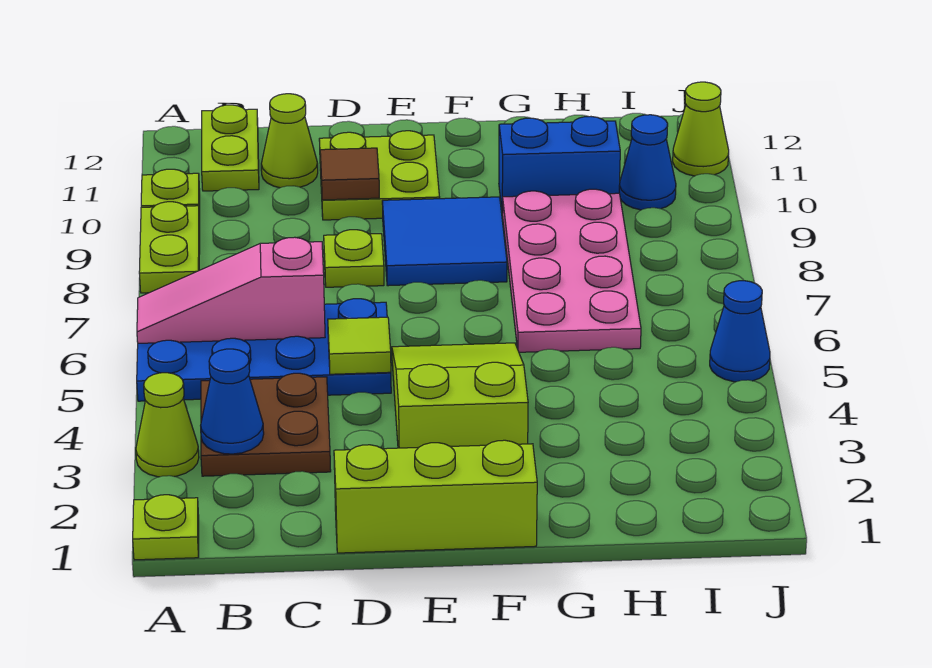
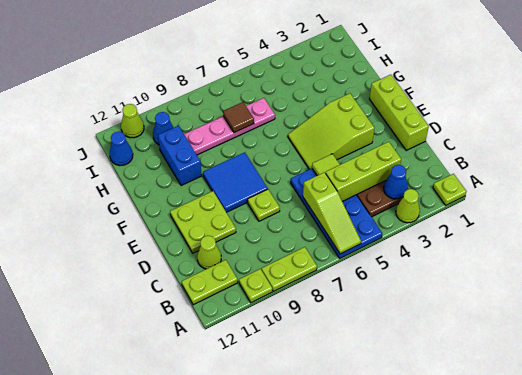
pink slope A6:C6 level 2 top C -> lime slope A6:C6 level 2 top C
none -> lime brick C3:C5 level 2
brown tile D10 level 2 -> brown tile H7 level 2
pink plate G6:H9 level 1 -> pink plate H6:H9 level 1
blue cone J5 level 1 -> blue cone I12 level 1

